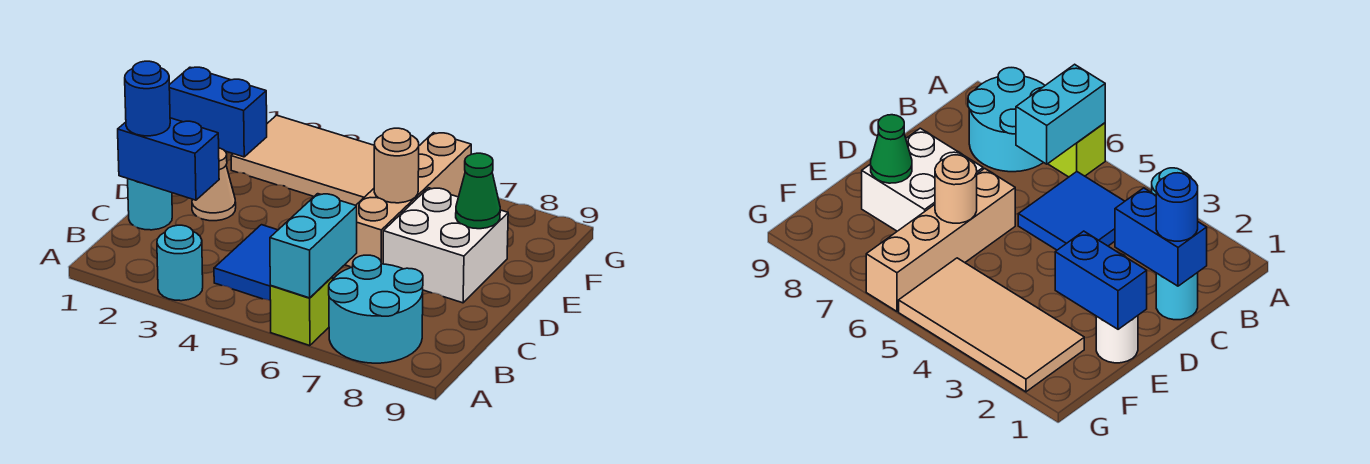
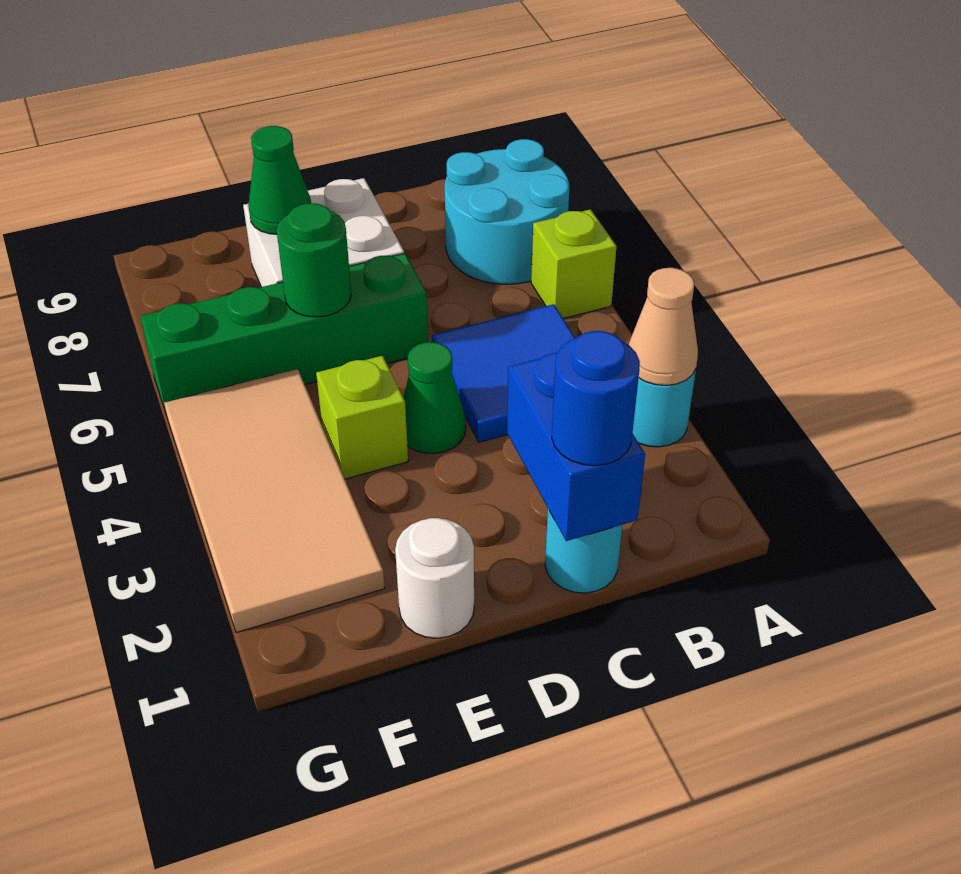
cyan brick A6:B6 level 2 -> none
tan cone D2 level 1 -> tan cone A3 level 2
none -> green cone D4 level 1
tan brick D6:G6 level 1 -> green brick D6:G6 level 1
blue brick E1:E2 level 2 -> none
none -> lime brick E4 level 1
tan round brick E6 level 2 -> green round brick E6 level 2

